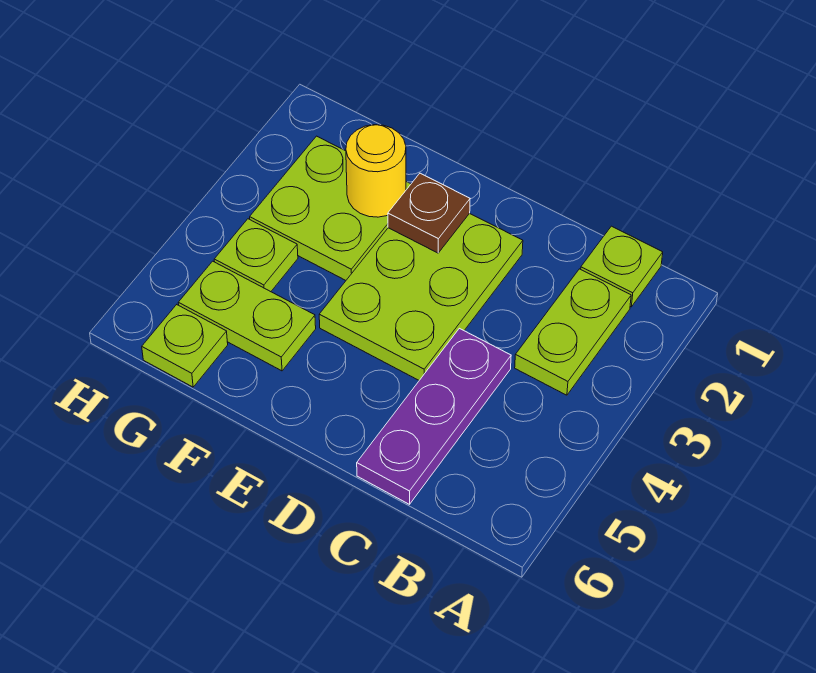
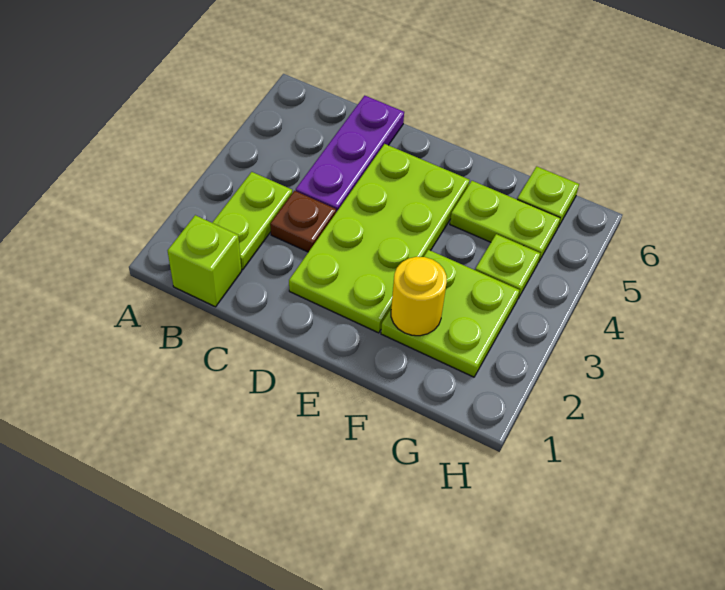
lime plate B1 level 1 -> lime brick B1 level 1
lime plate D2:E4 level 1 -> lime plate D2:E5 level 1
brown plate E2 level 2 -> brown plate C3 level 1

